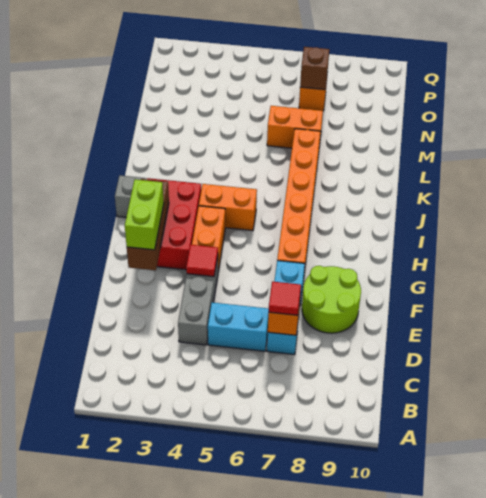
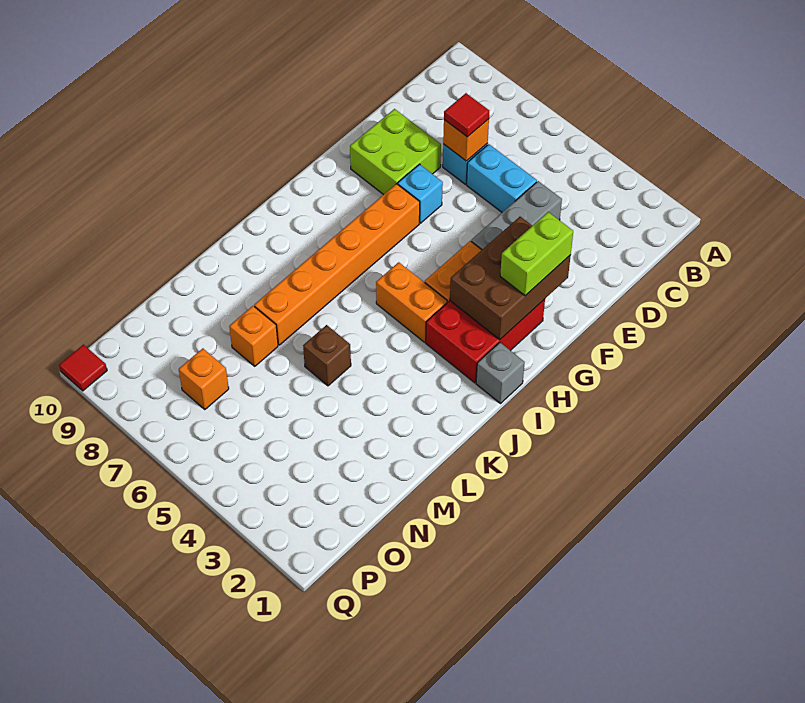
lime round brick E8:F9 level 1 -> lime brick E8:F9 level 1
brown brick F2:H2 level 2 -> brown brick F2:H3 level 2
red tile F4 level 2 -> red tile Q10 level 1
orange brick M6:M7 level 1 -> orange brick M7 level 1
brown brick O7 level 2 -> brown brick L5 level 1

